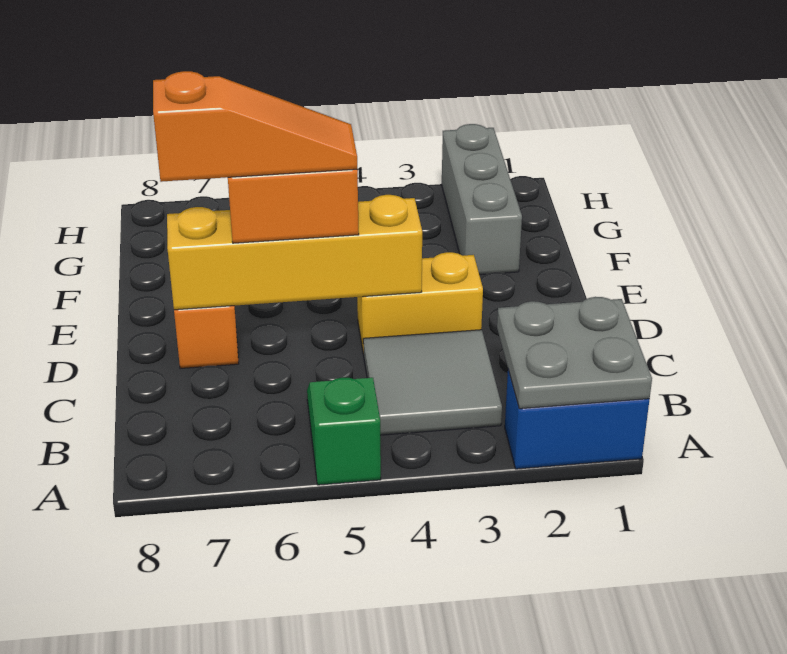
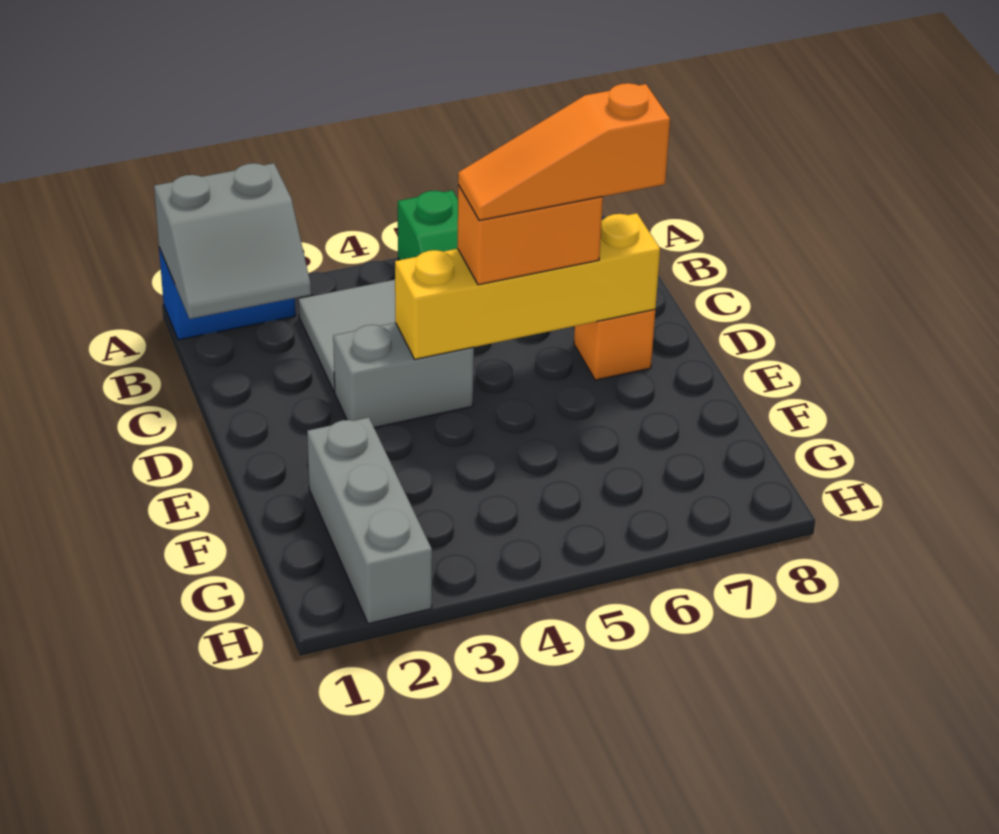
grey plate A1:B2 level 2 -> grey slope A1:B2 level 2 top A
yellow brick D3:D4 level 1 -> grey brick D3:D4 level 1

